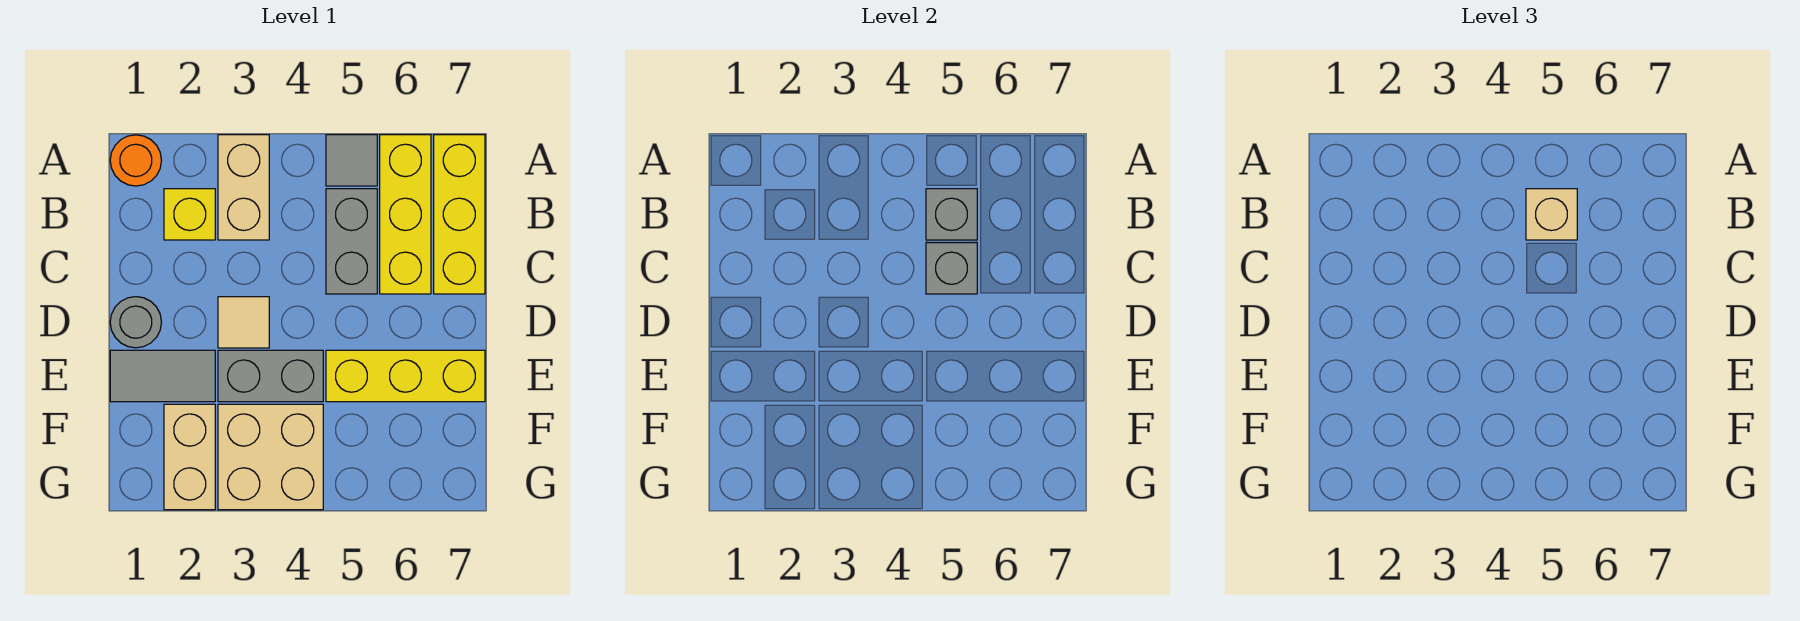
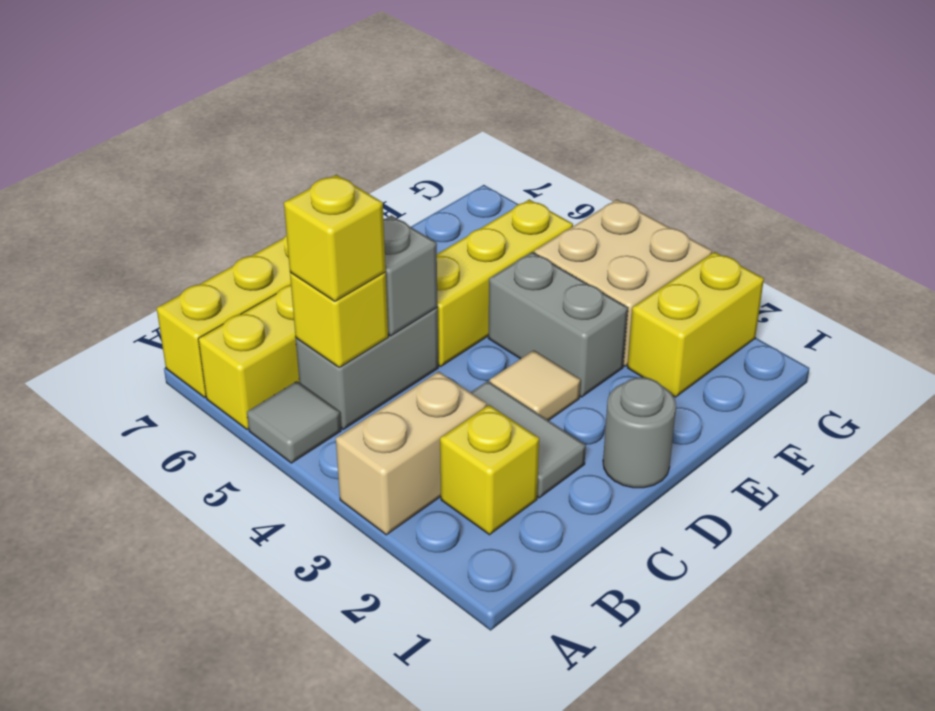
orange round brick A1 level 1 -> none
grey brick B5 level 2 -> yellow brick B5 level 2
tan brick B5 level 3 -> yellow brick B5 level 3
grey tile E1:E2 level 1 -> grey tile C2:C3 level 1
yellow brick E5:E7 level 1 -> yellow brick D5:F5 level 1
tan brick F2:G2 level 1 -> yellow brick F2:G2 level 1

